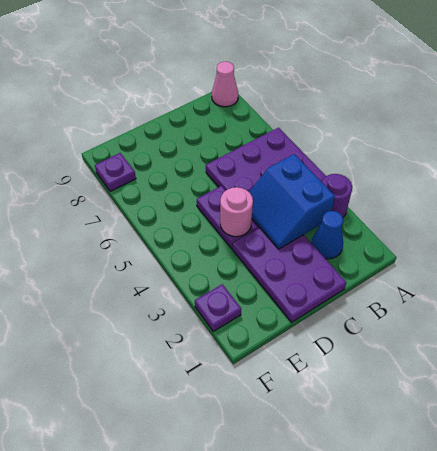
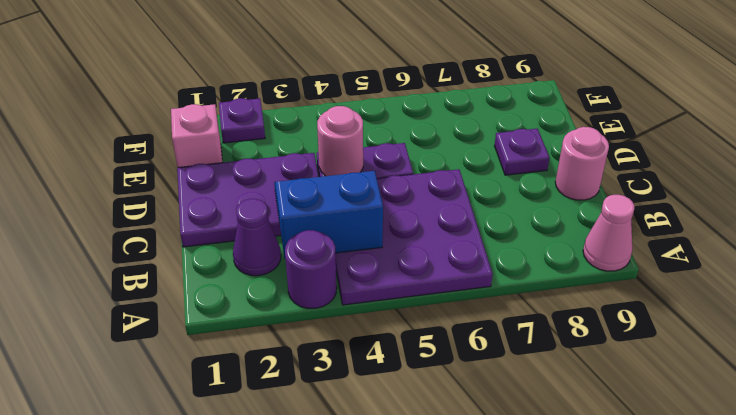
blue cone B2 level 1 -> purple cone B2 level 1
none -> pink round brick C9 level 1
none -> pink brick E1 level 1
purple plate F8 level 1 -> purple plate D8 level 1

